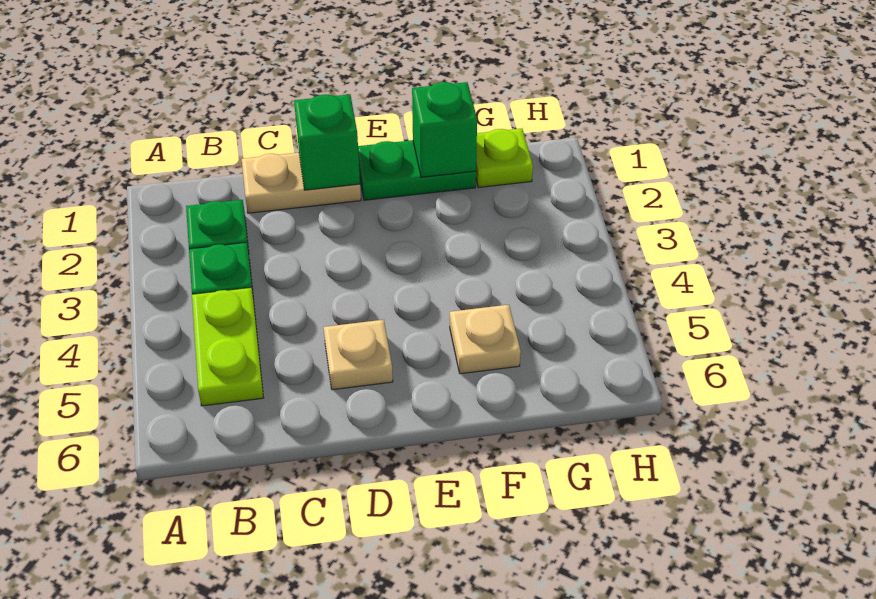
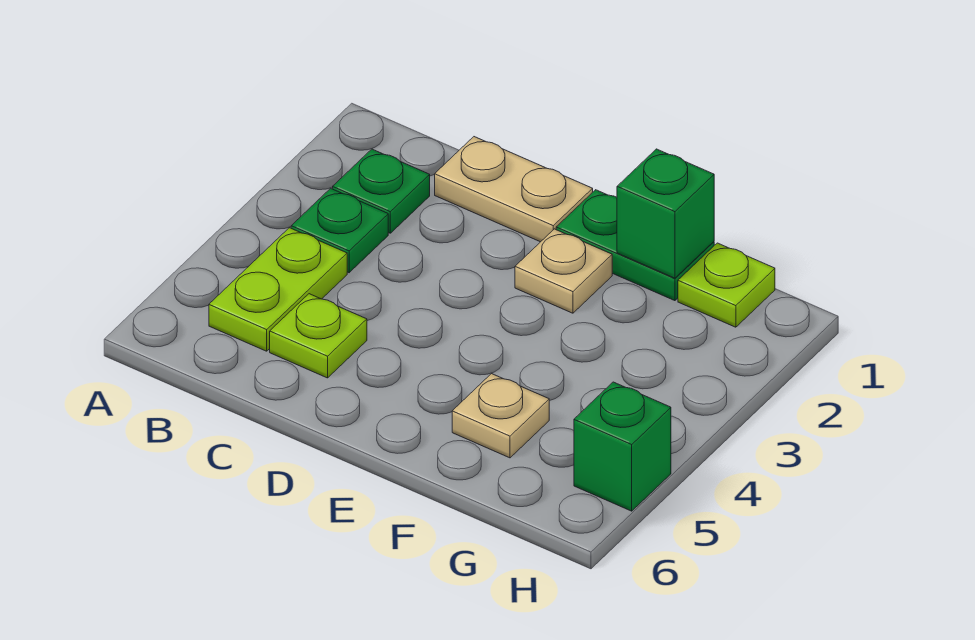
none -> lime plate C5 level 1
green brick D1 level 2 -> green brick H5 level 1
tan plate D5 level 1 -> tan plate E2 level 1

